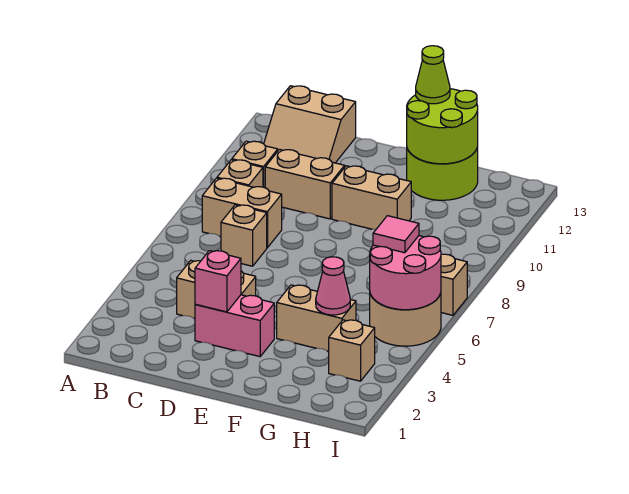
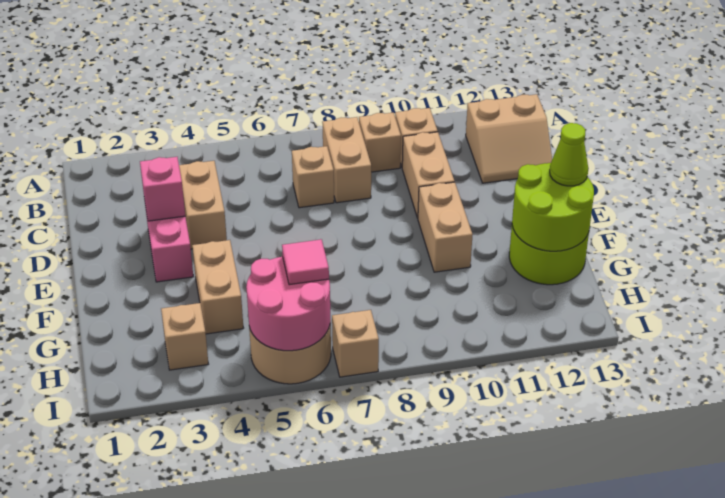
tan slope B12:C13 level 1 top 13 -> tan slope B12:C13 level 1 top B
pink cone G4 level 2 -> none

